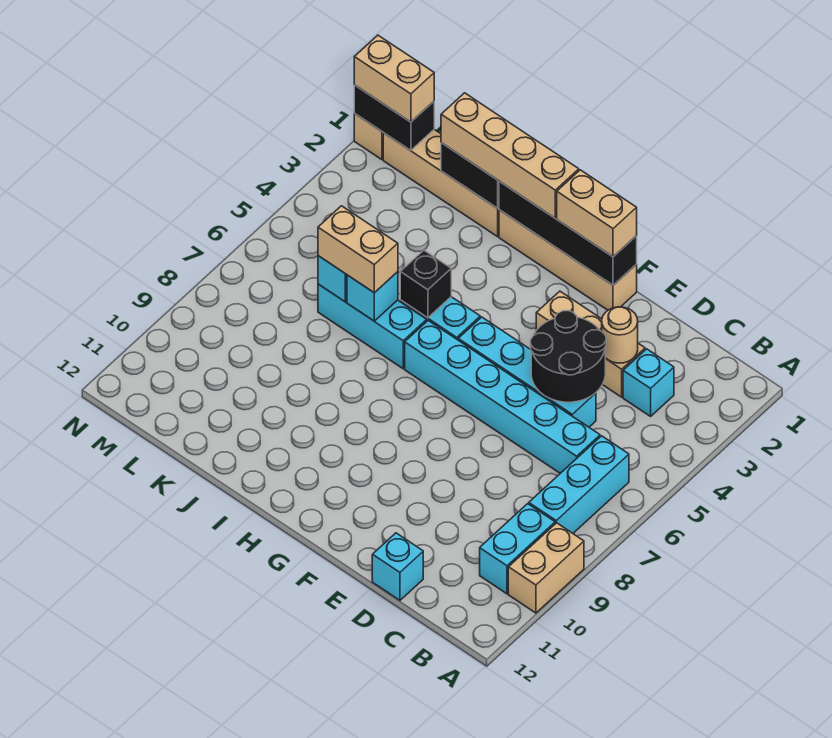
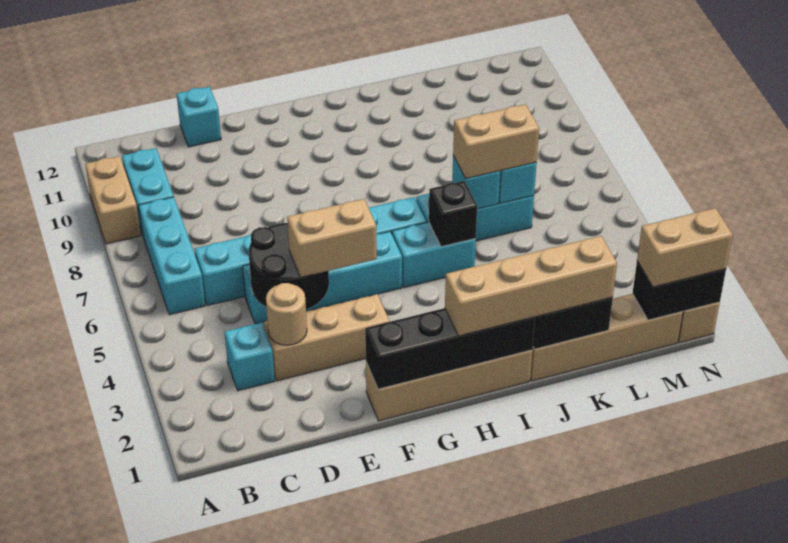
tan brick F1:G1 level 3 -> tan brick E4:F4 level 3

